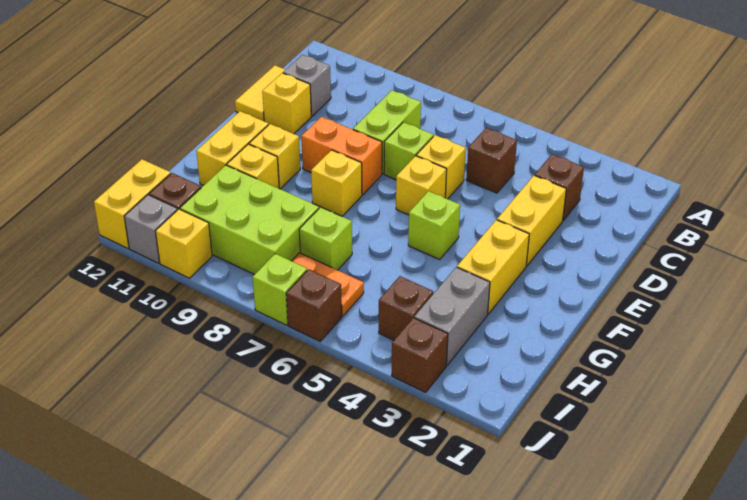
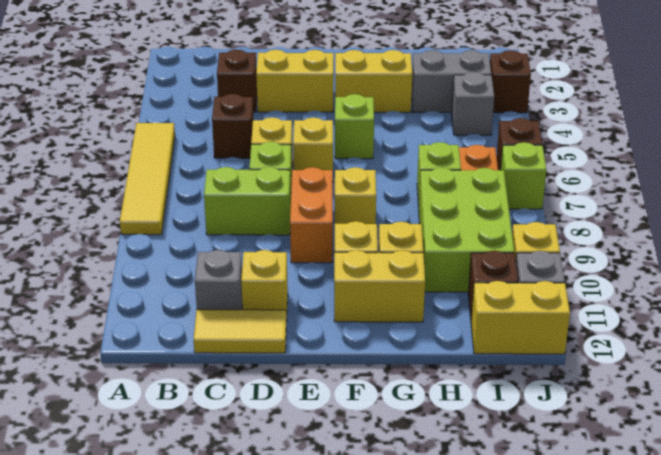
none -> yellow tile A5:A8 level 1
brown brick I4 level 1 -> grey brick I4 level 1

